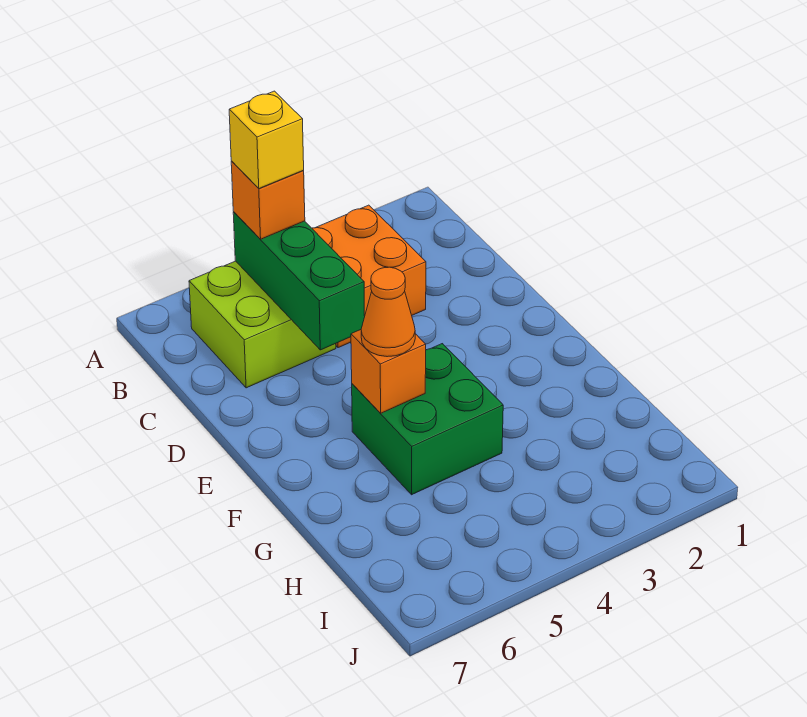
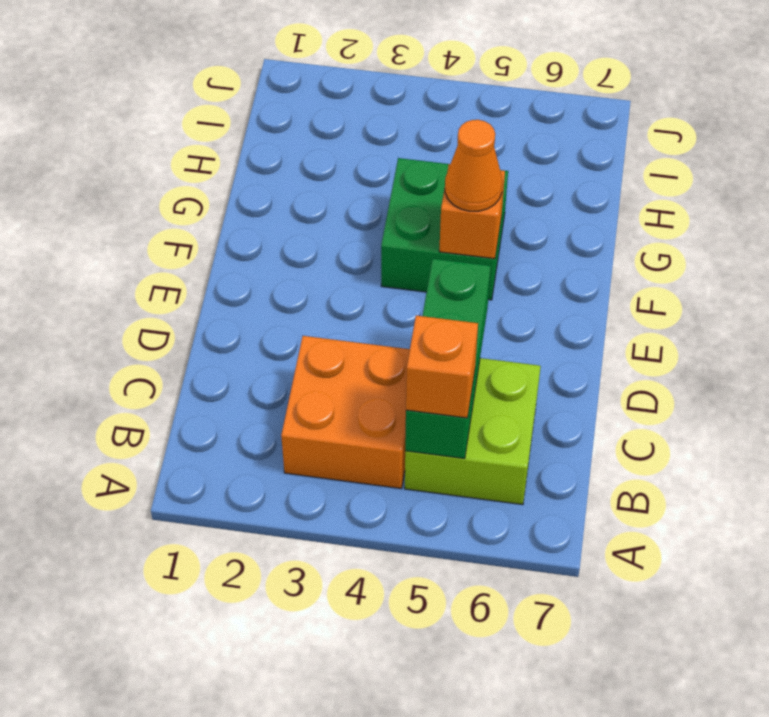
yellow brick B5 level 4 -> none

